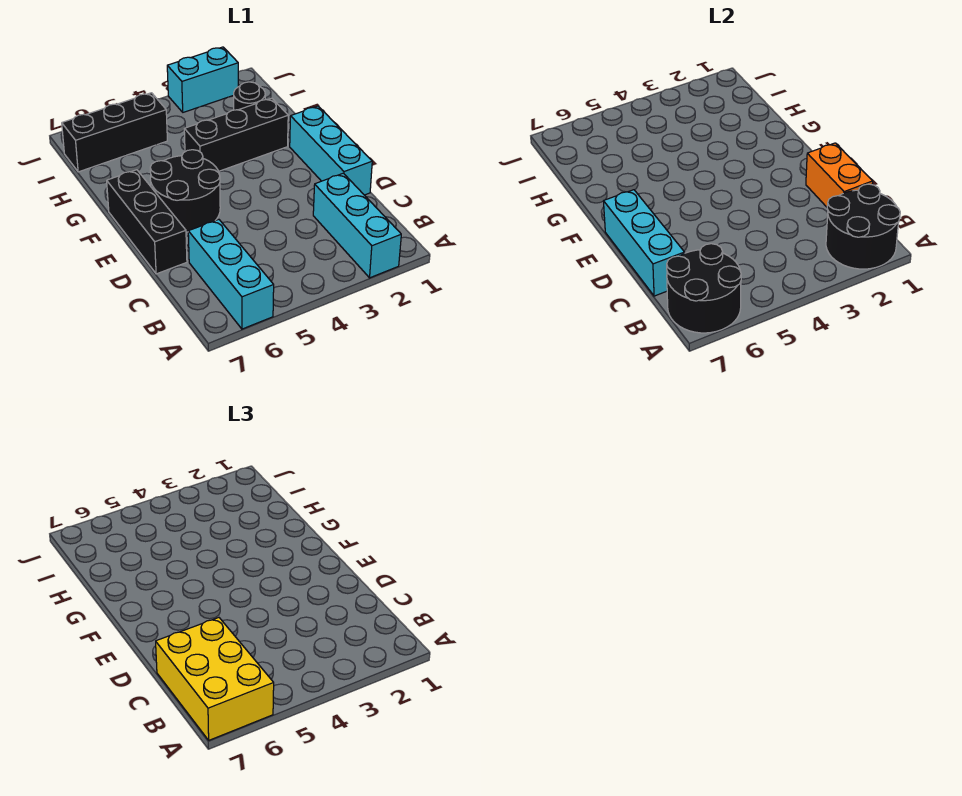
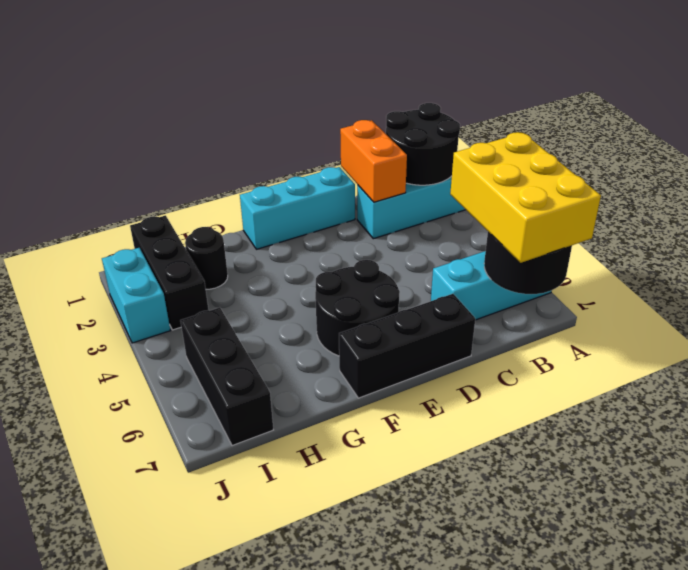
yellow brick A6:C7 level 3 -> yellow brick A5:B7 level 3
orange brick C1:D1 level 2 -> orange brick C1:C2 level 2
cyan brick C7:E7 level 2 -> none
black brick G2:G4 level 1 -> black brick I1:I3 level 1

